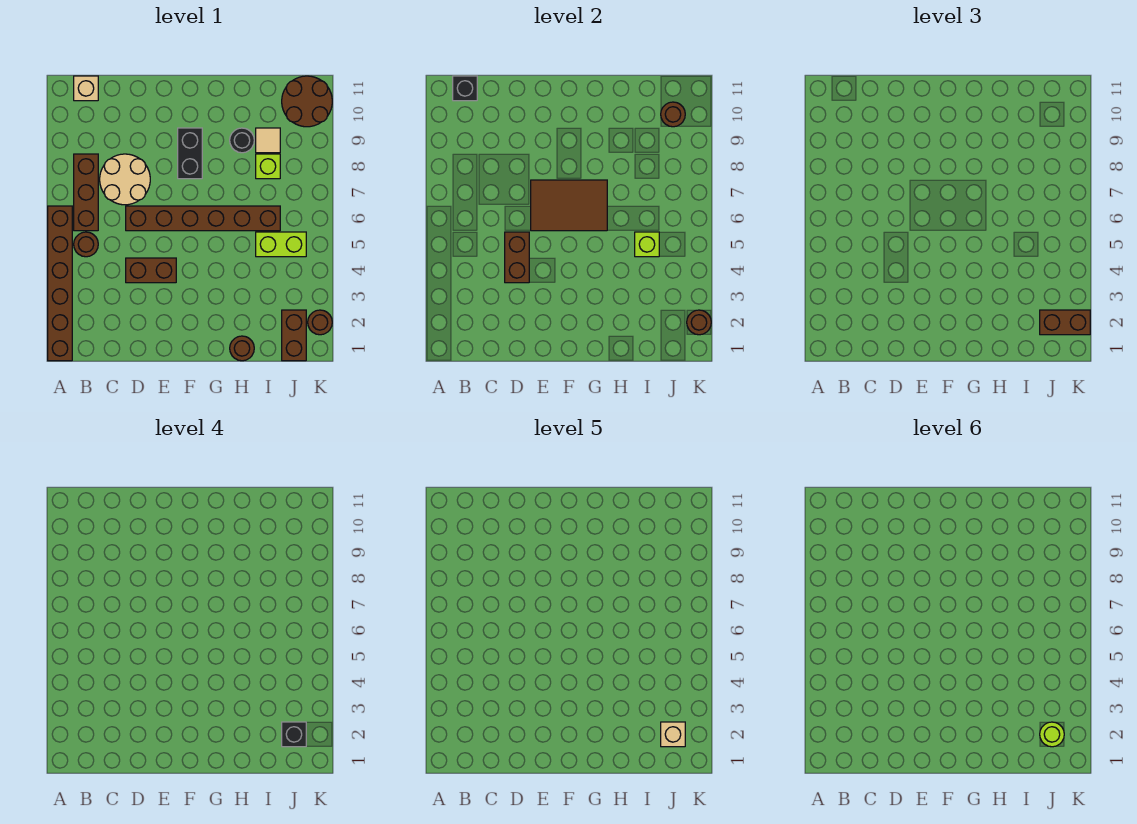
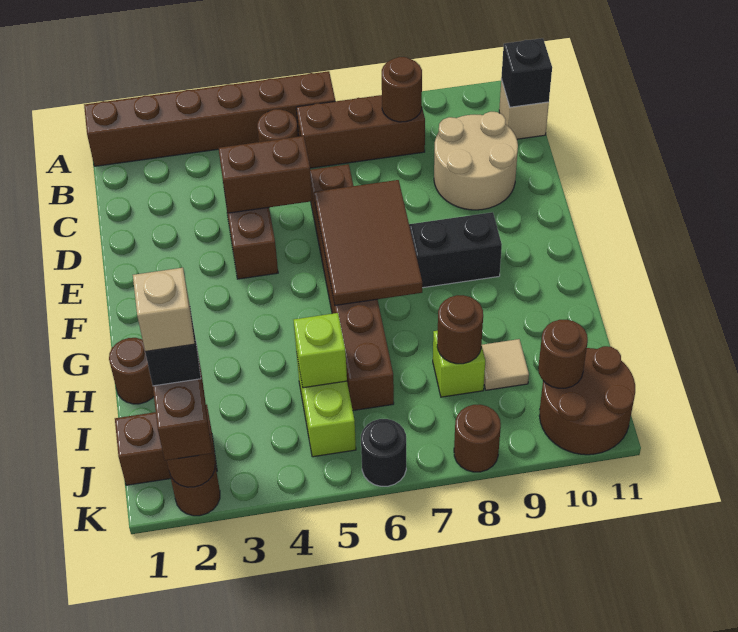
none -> brown round brick B8 level 2
tan round brick C7:D8 level 1 -> tan round brick C9:D10 level 1
black round brick H9 level 1 -> black round brick K6 level 1
none -> brown round brick I8 level 2
lime round brick J2 level 6 -> none
none -> brown round brick K8 level 1

